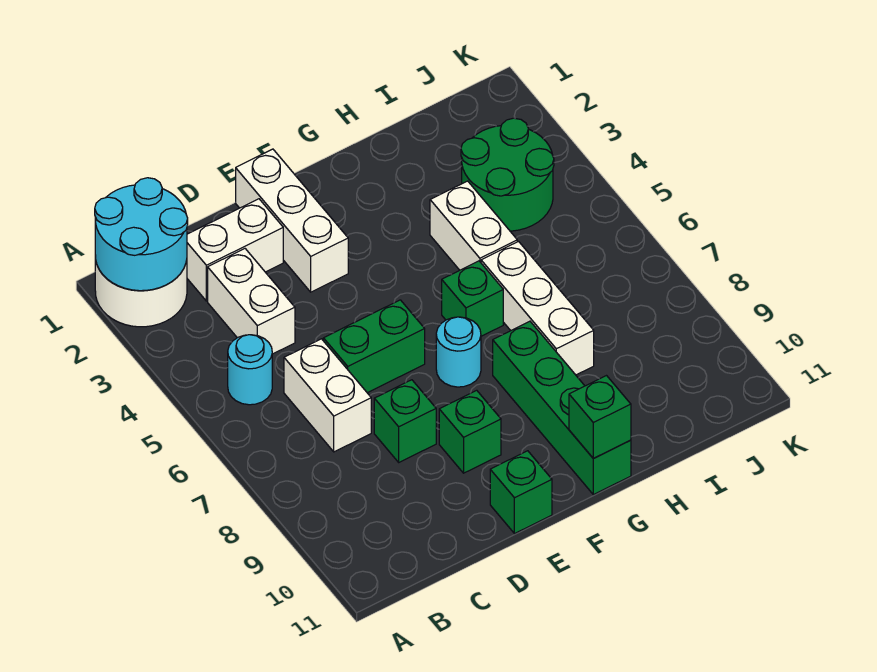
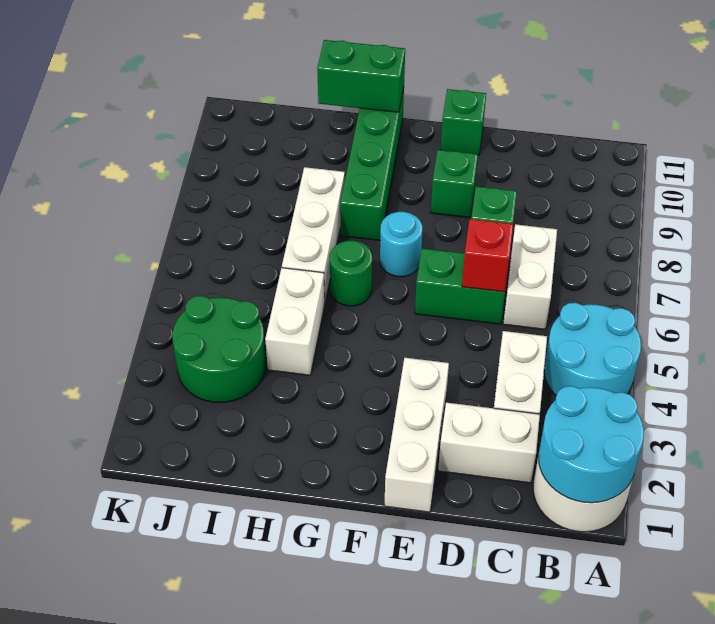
cyan round brick B5 level 1 -> cyan round brick A4:B5 level 1
none -> red brick D6 level 2
green brick G6 level 1 -> green round brick G6 level 1
green brick G11 level 2 -> green brick G11:H11 level 2

